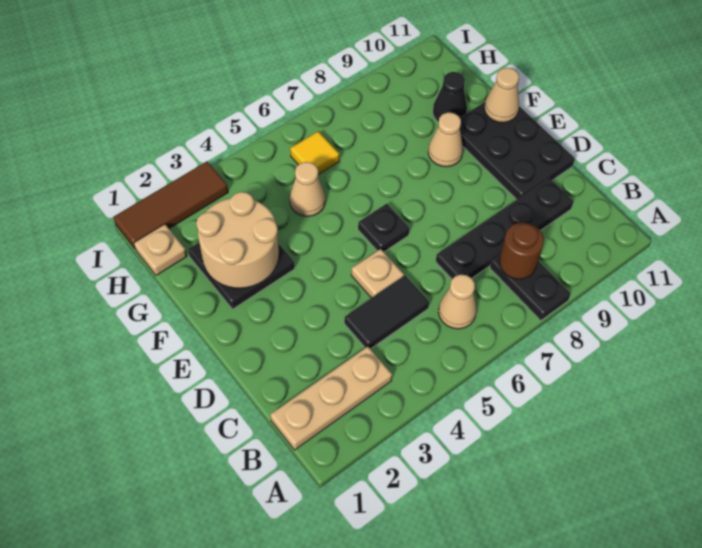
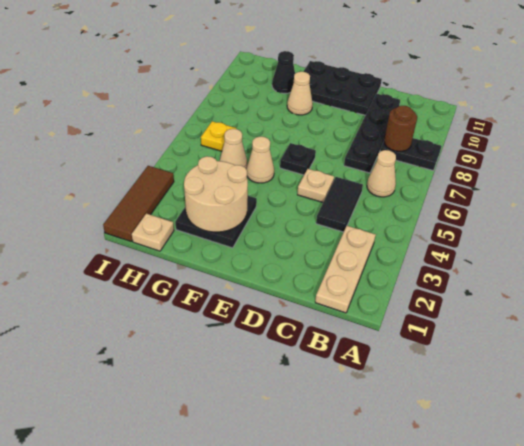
tan cone F11 level 2 -> tan cone F5 level 1
yellow tile H6 level 1 -> yellow plate H6 level 1

